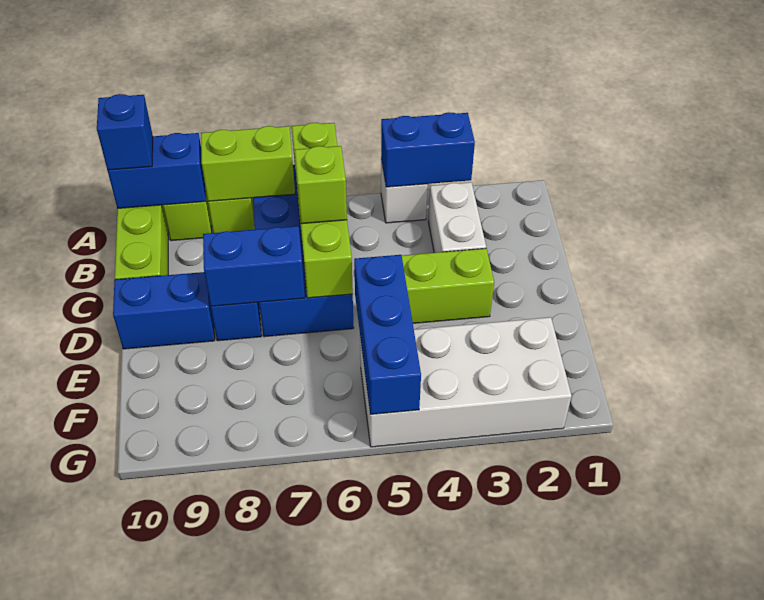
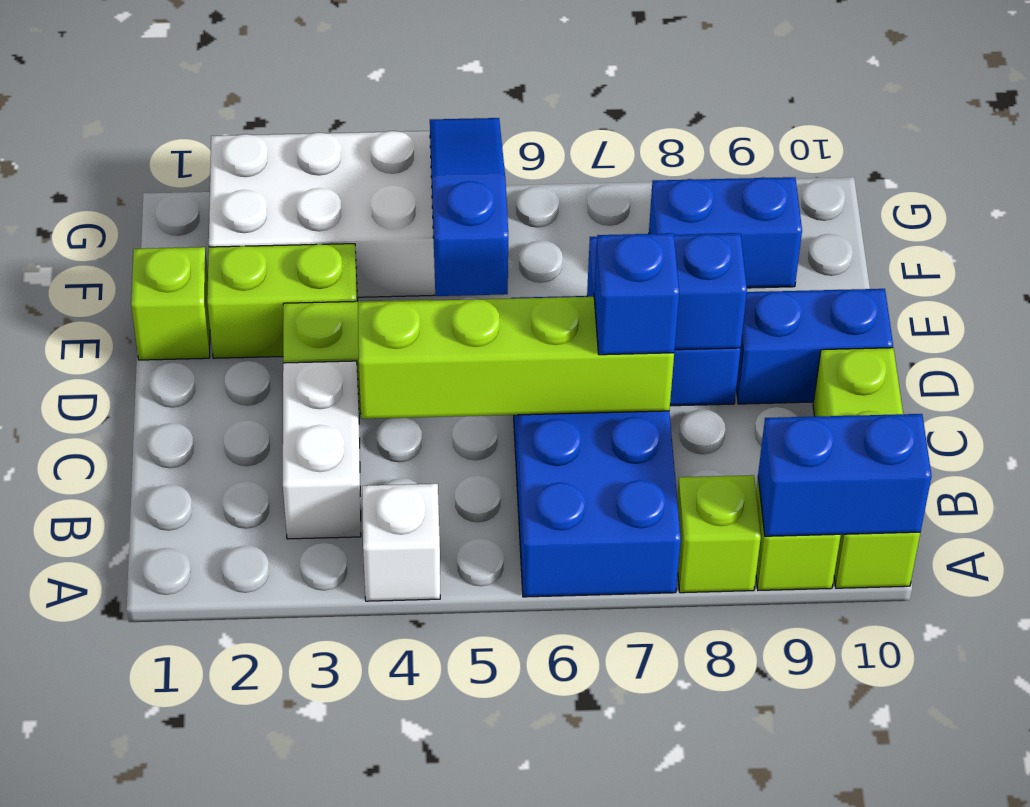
blue brick A3:A4 level 2 -> blue brick F8:F9 level 1
lime brick A6:D6 level 2 -> lime brick C4:C7 level 2
lime brick A7:A8 level 2 -> lime brick E2:E3 level 1
blue brick A10 level 3 -> blue brick C7 level 3
lime brick C6 level 3 -> lime brick E1 level 1
blue brick E5:G5 level 2 -> blue slope E5:G5 level 2 top E

